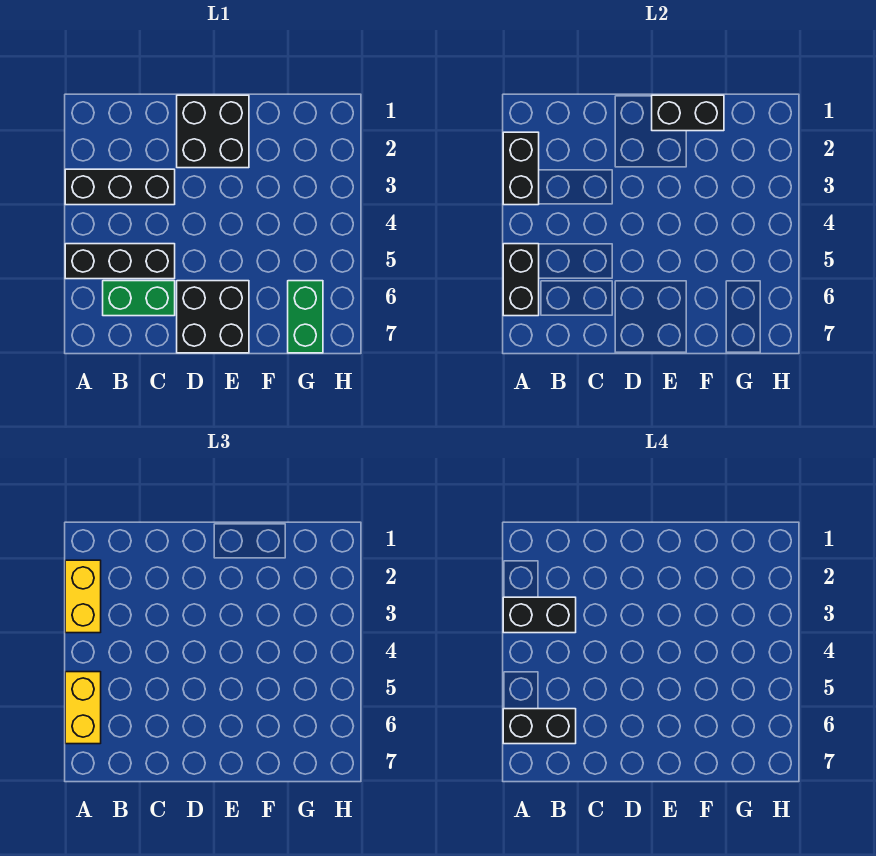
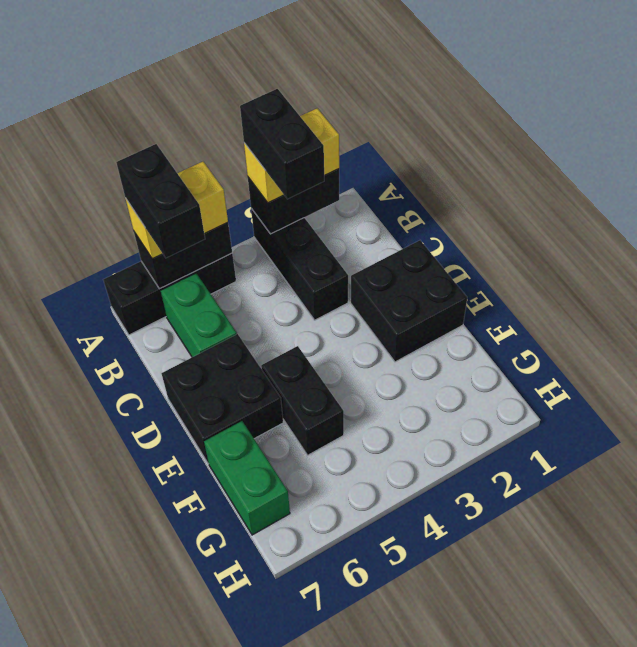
black brick A5:C5 level 1 -> black brick A5:A7 level 1
black brick E1:F1 level 2 -> black brick E5:F5 level 1
green brick G6:G7 level 1 -> green brick F7:G7 level 1

